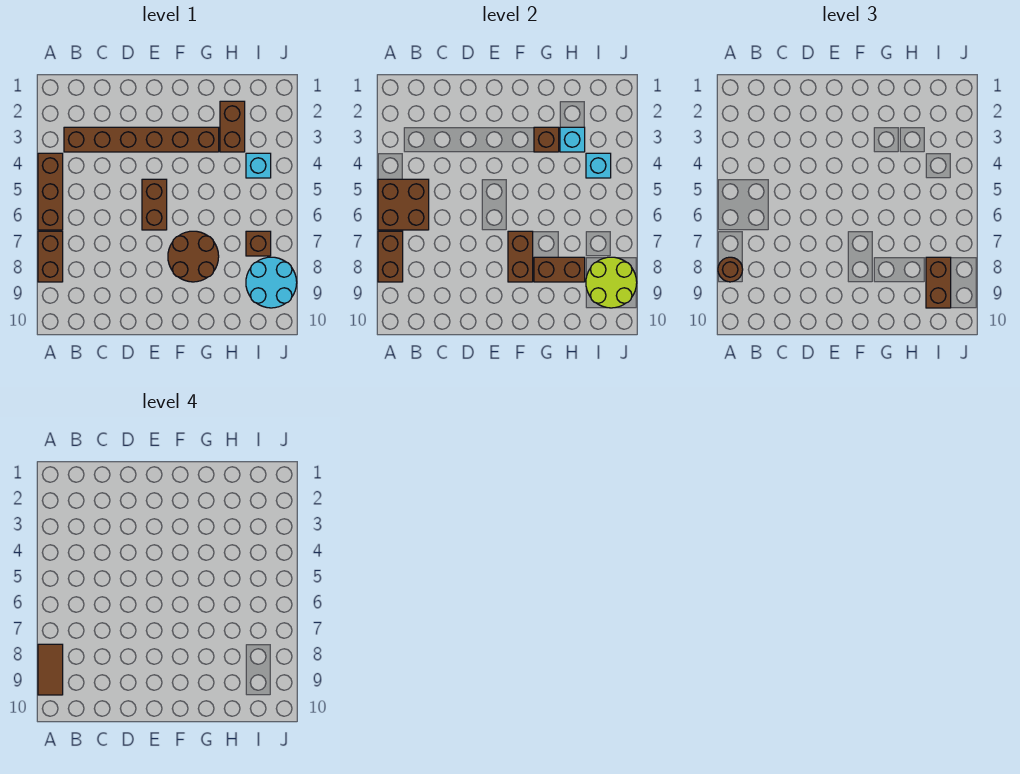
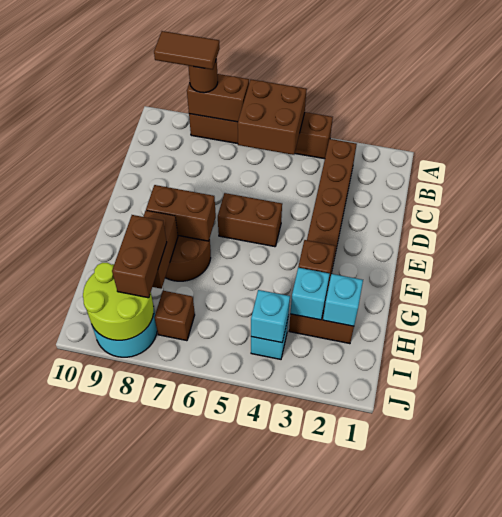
none -> cyan brick H2 level 2
brown brick I8:I9 level 3 -> brown brick H8:I8 level 3

